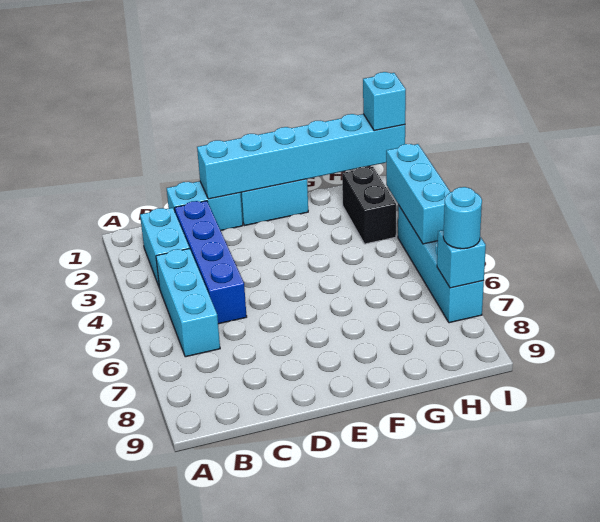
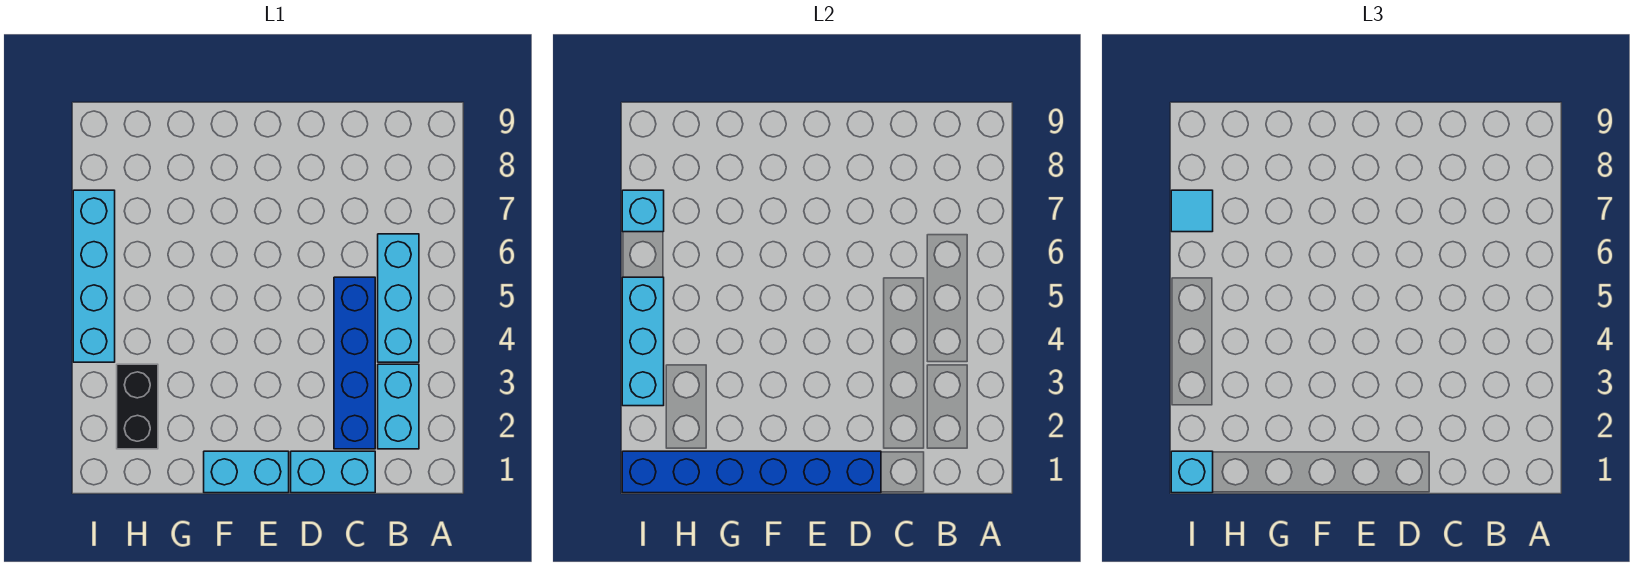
cyan brick D1:I1 level 2 -> blue brick D1:I1 level 2
cyan round brick I7 level 3 -> cyan tile I7 level 3

